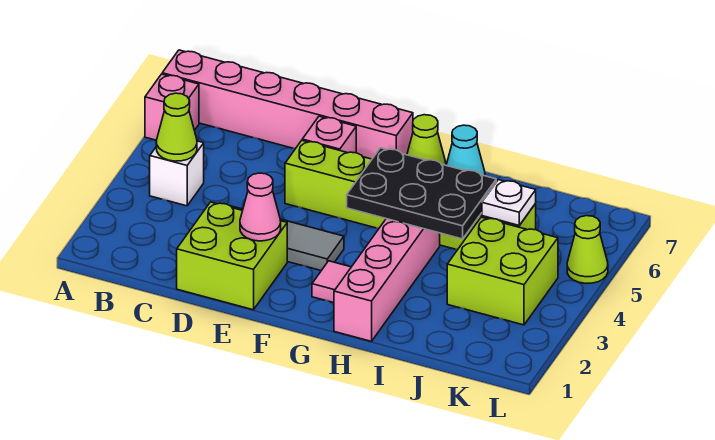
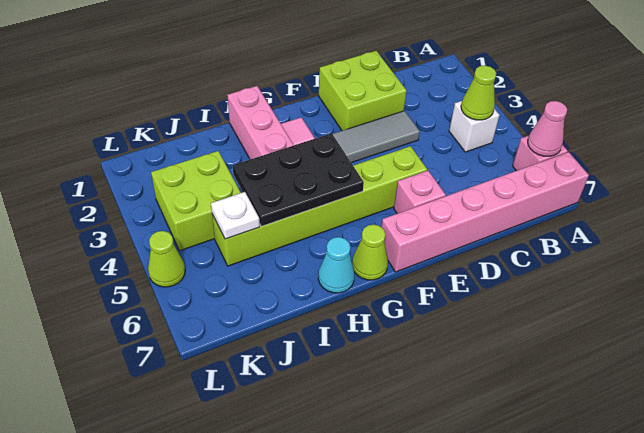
pink cone E2 level 2 -> pink cone A6 level 2

